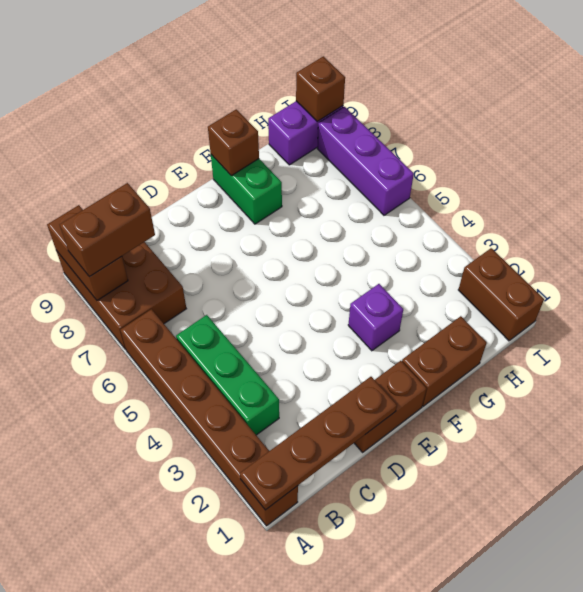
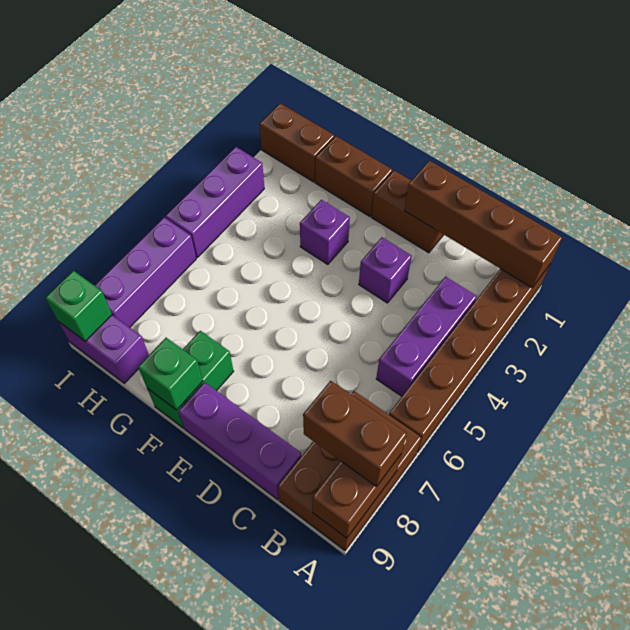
brown plate A1:D1 level 2 -> brown brick A1:D1 level 2
green brick B3:B5 level 1 -> purple brick B3:B5 level 1
none -> purple brick C9:E9 level 1
none -> purple brick D3 level 1
brown brick F9 level 2 -> green brick F9 level 2
brown brick I1:I2 level 1 -> brown brick H1:I1 level 1
none -> purple brick I3:I5 level 1
brown brick I9 level 2 -> green brick I9 level 2

